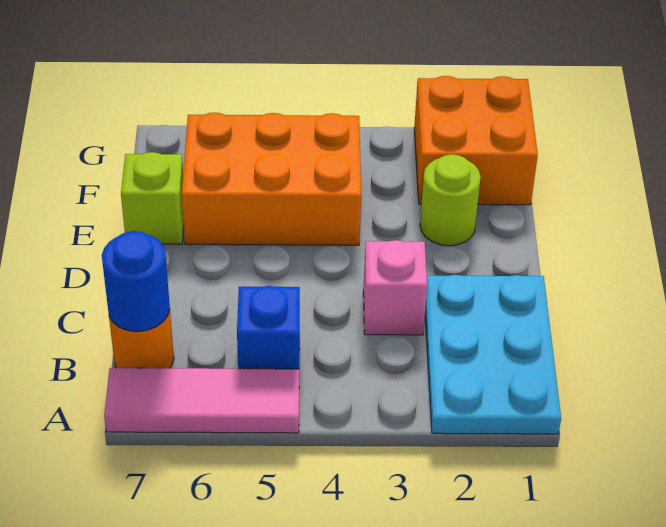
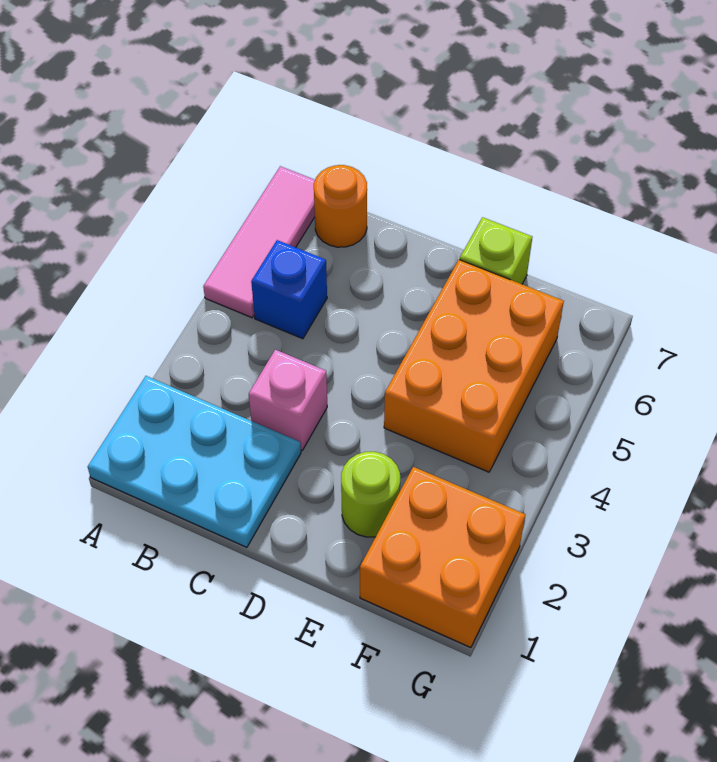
blue round brick B7 level 2 -> none

